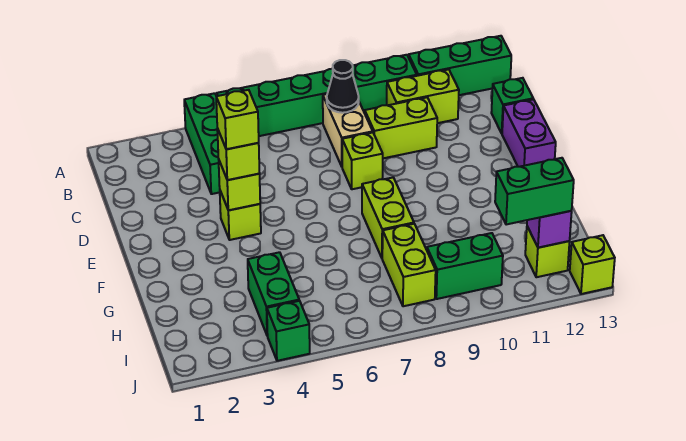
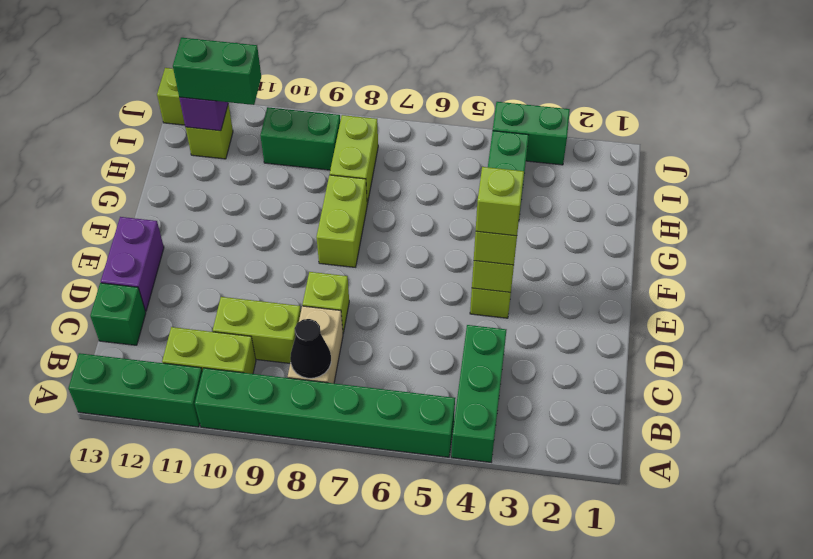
green brick J4 level 1 -> green brick J3:J4 level 1

